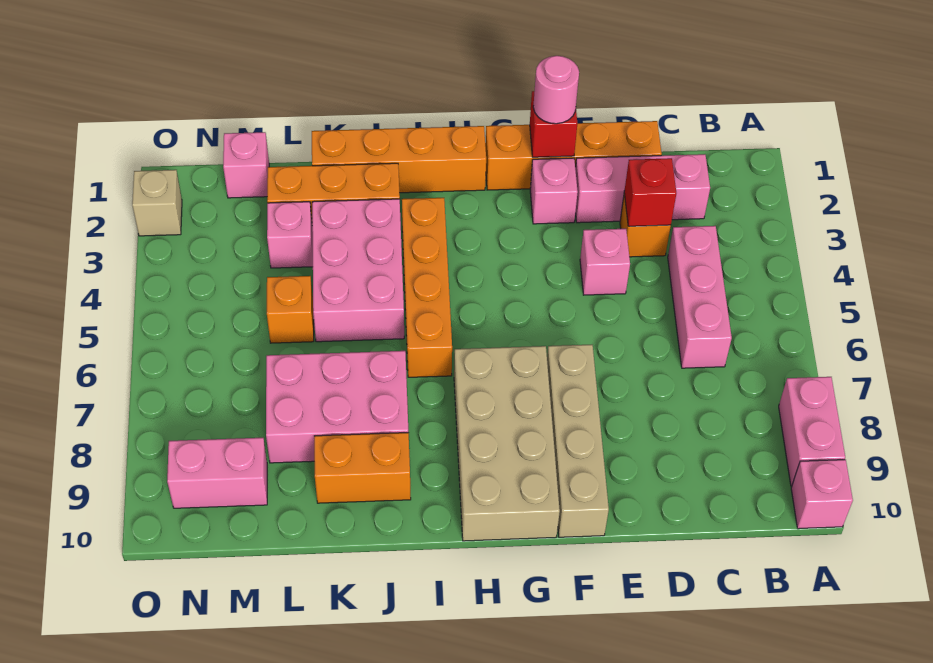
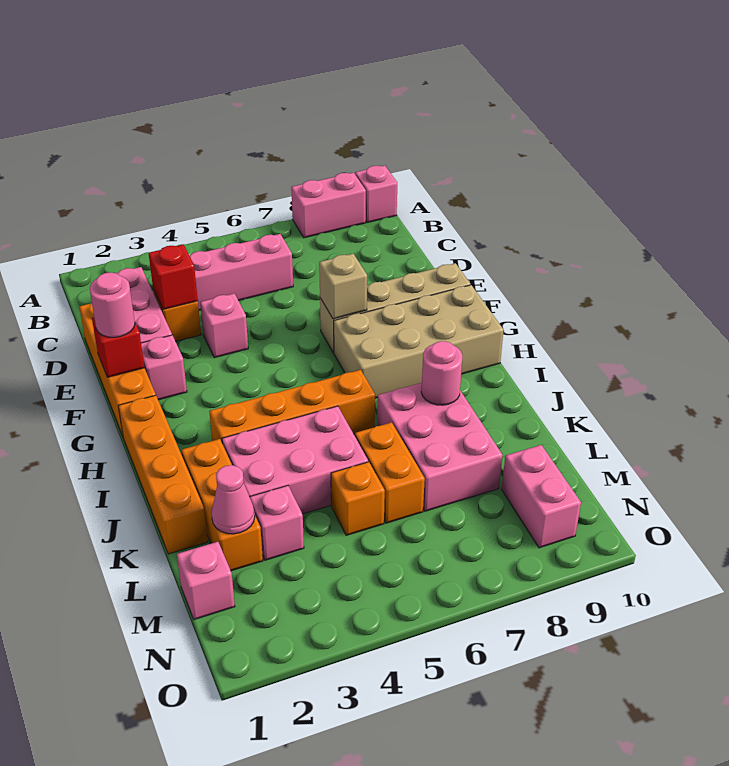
none -> pink round brick J8 level 2
orange brick J9:K9 level 1 -> orange brick K6:L6 level 1
none -> pink cone L2 level 2
tan brick O2 level 1 -> tan brick F7 level 2

